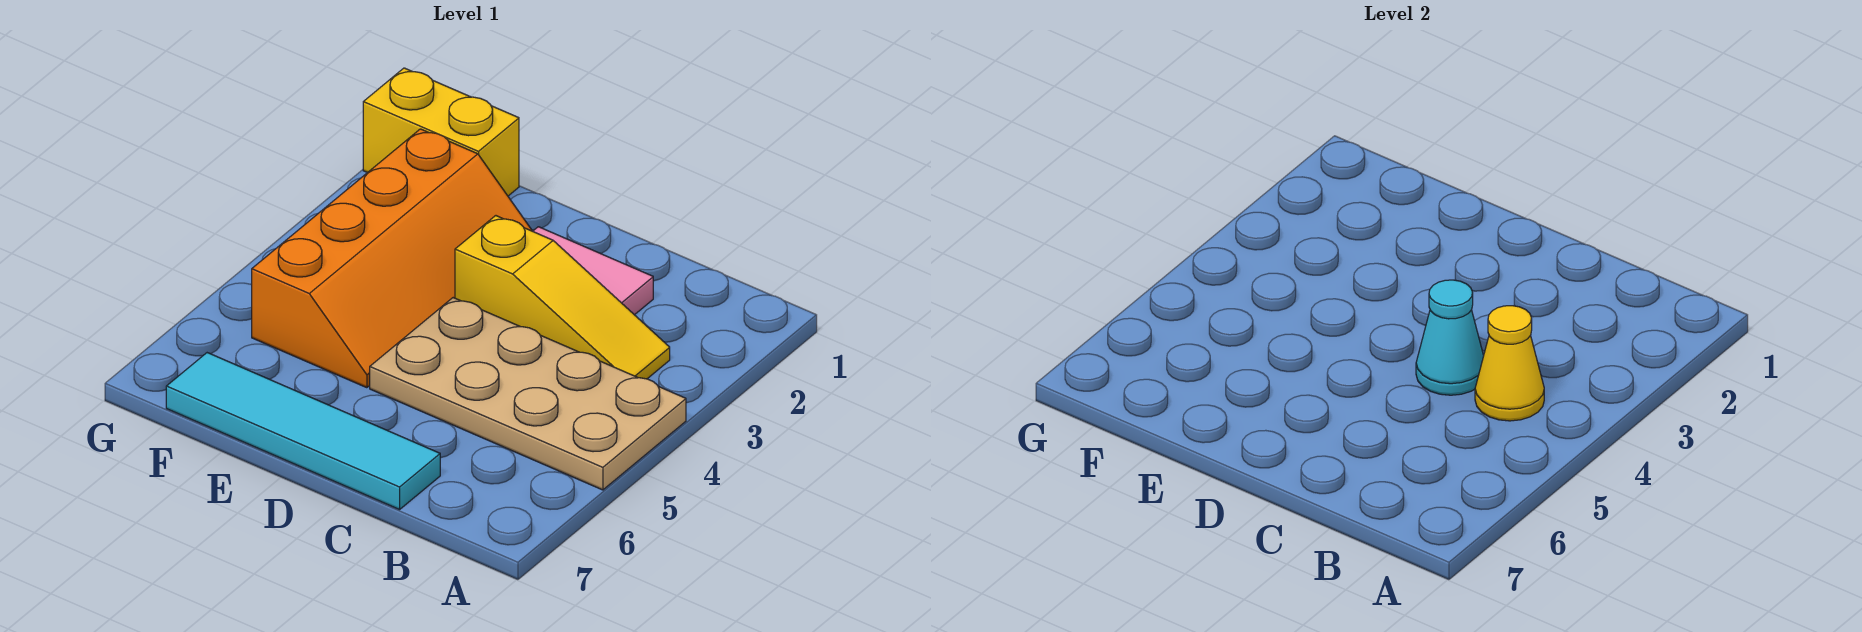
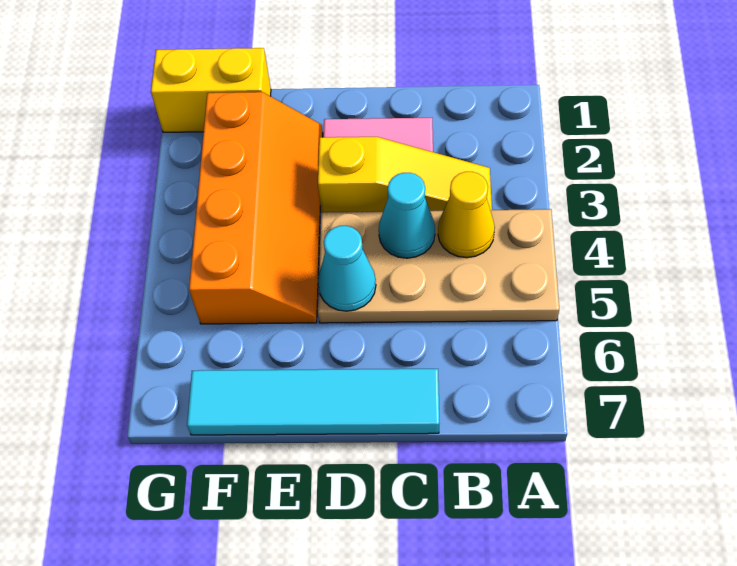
none -> cyan cone D5 level 2

